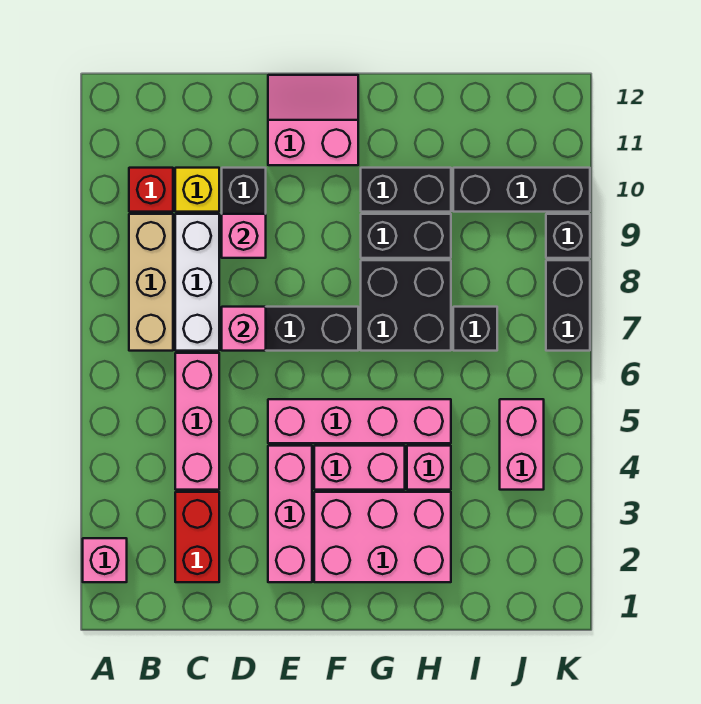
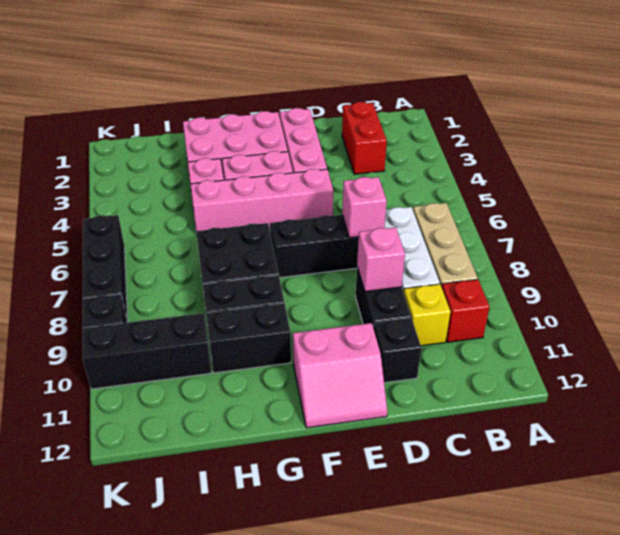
pink brick A2 level 1 -> none
pink brick C4:C6 level 1 -> none
black brick I7 level 1 -> black brick D11 level 1
pink brick J4:J5 level 1 -> none
black brick K7:K8 level 1 -> black brick K6:K8 level 1

